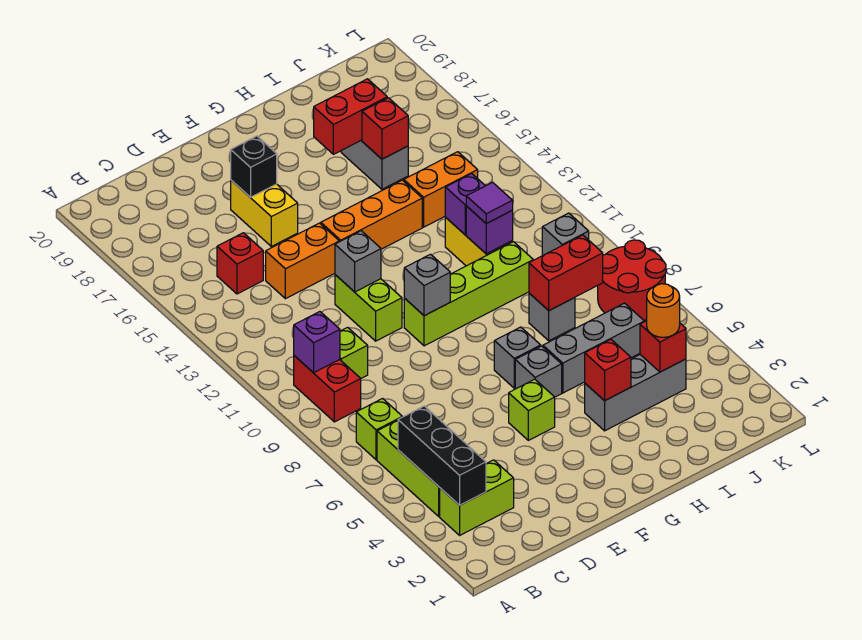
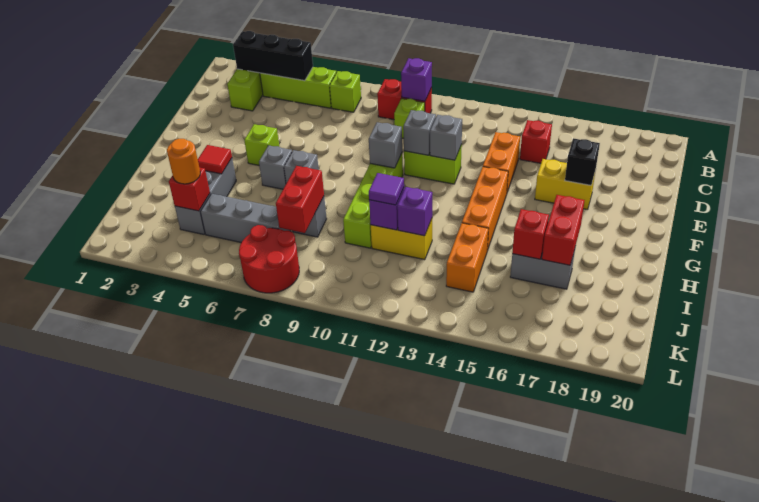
red brick H4 level 2 -> red tile H4 level 2
grey brick H6:J6 level 1 -> grey brick J5:J7 level 1
grey brick K10 level 1 -> grey brick E11 level 2

